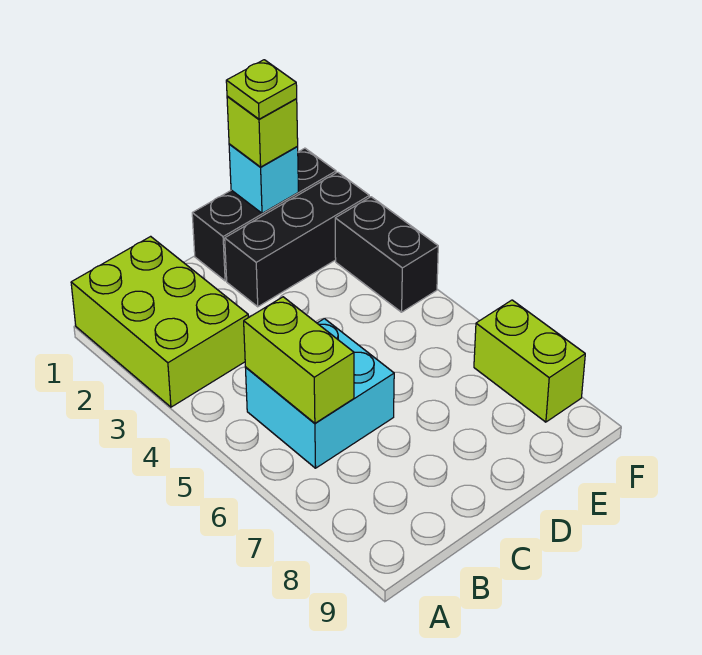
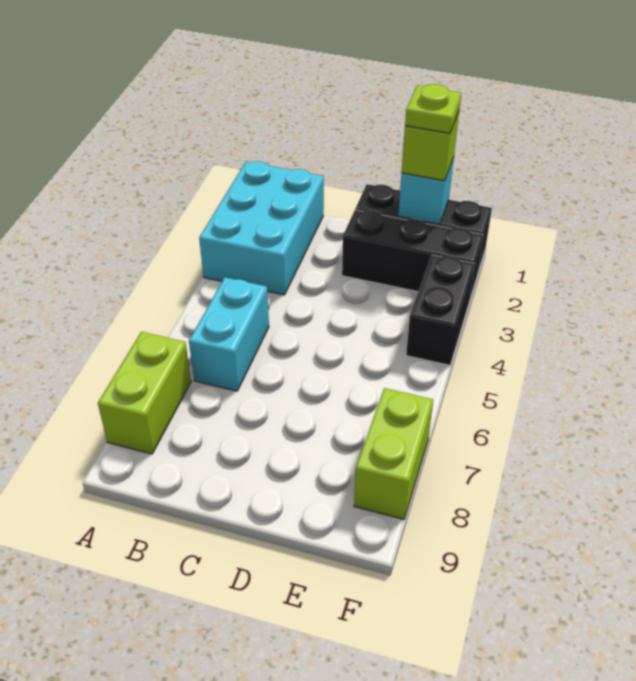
lime brick A1:B3 level 1 -> cyan brick A1:B3 level 1
cyan brick B5:C6 level 1 -> cyan brick B5:B6 level 1
lime brick B5:B6 level 2 -> lime brick A7:A8 level 1

